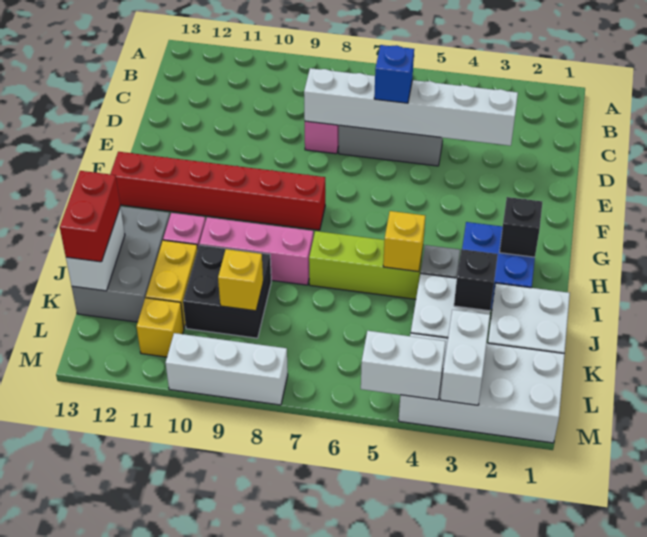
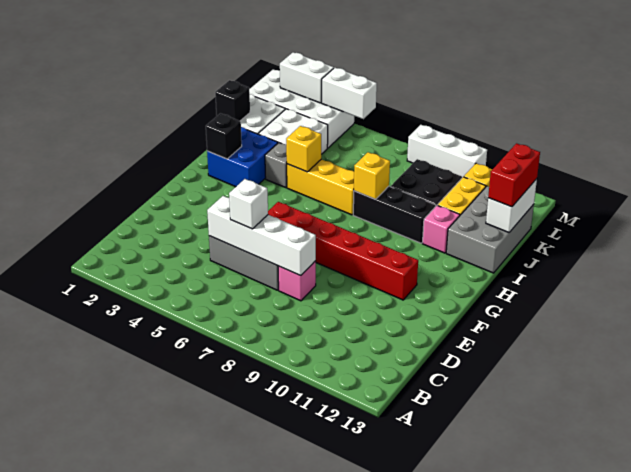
white brick D3:D8 level 2 -> white brick D5:D8 level 2
blue brick D6 level 3 -> white brick D6 level 3
red brick G8:G13 level 1 -> red brick F6:F11 level 1
lime brick I5:I7 level 1 -> yellow brick I5:I7 level 1
pink brick I8:I10 level 1 -> black brick I8:I10 level 1
black brick J3 level 2 -> black brick J1 level 2
yellow brick K9 level 2 -> yellow brick I8 level 2
white brick L3:M3 level 2 -> white brick M2:M3 level 2

